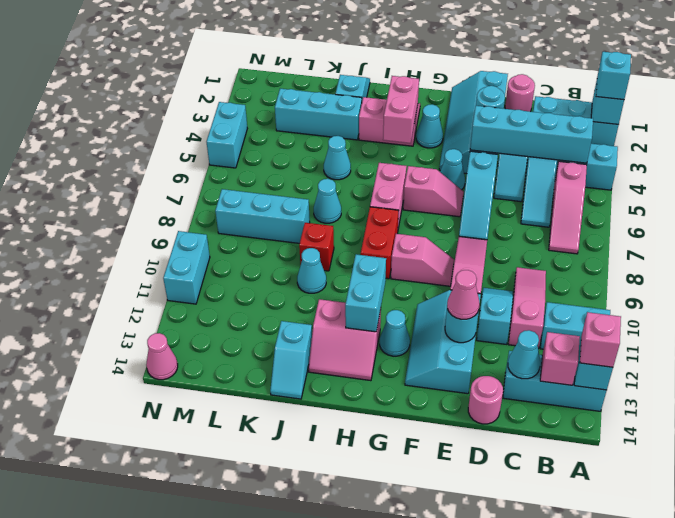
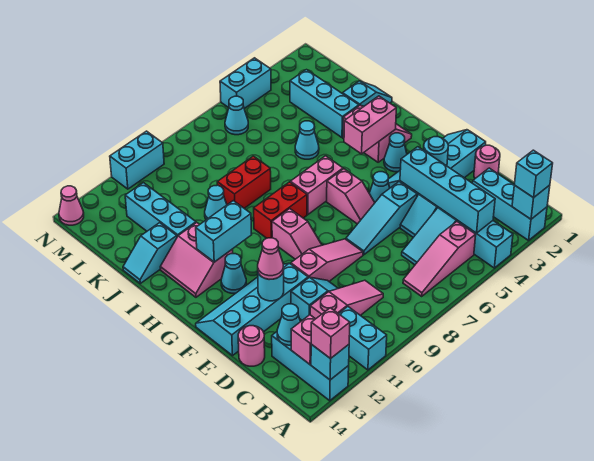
cyan slope E11:F13 level 1 top E -> cyan slope E11:F14 level 1 top E
cyan cone J7 level 1 -> cyan cone M6 level 1
red brick J9 level 1 -> red brick J8:J9 level 1
cyan brick K8:M8 level 1 -> cyan brick J12:L12 level 1

